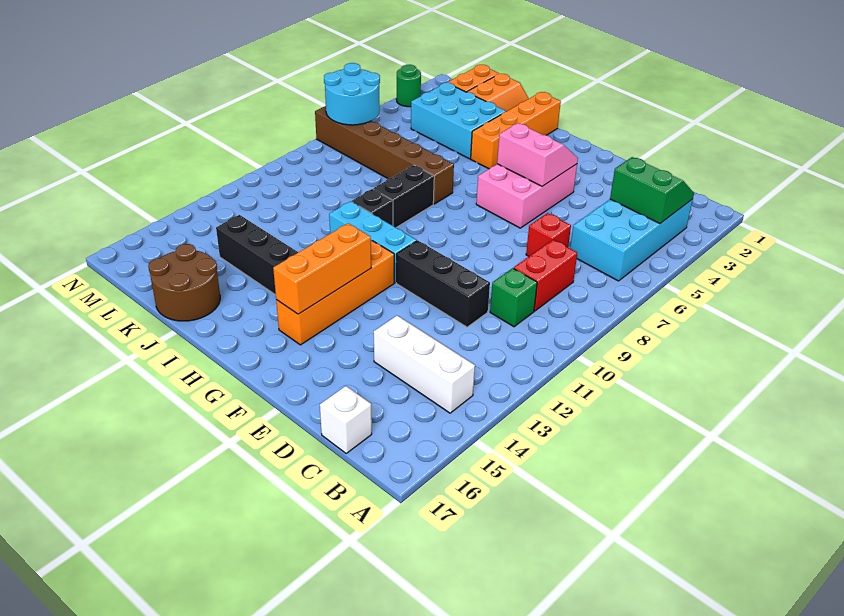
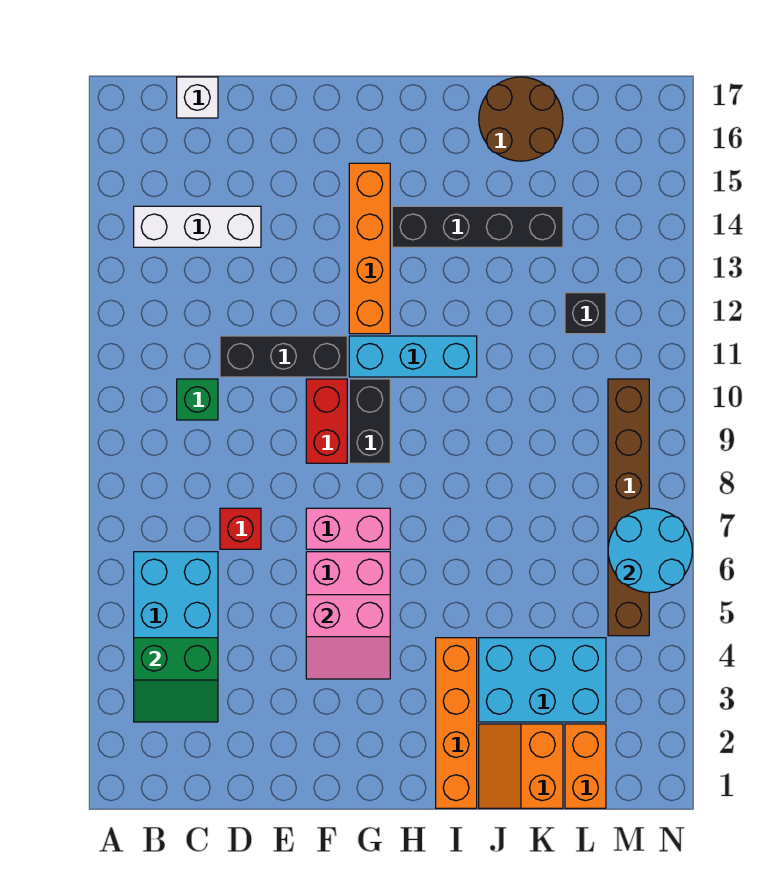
red brick C8:C9 level 1 -> red brick F9:F10 level 1
none -> pink brick F7:G7 level 1
orange brick G13:G15 level 2 -> none
brown brick I7:N7 level 1 -> brown brick M5:M10 level 1
black brick I8:I9 level 1 -> black brick G9:G10 level 1
black brick I10 level 1 -> black brick L12 level 1
green round brick N3 level 1 -> none

